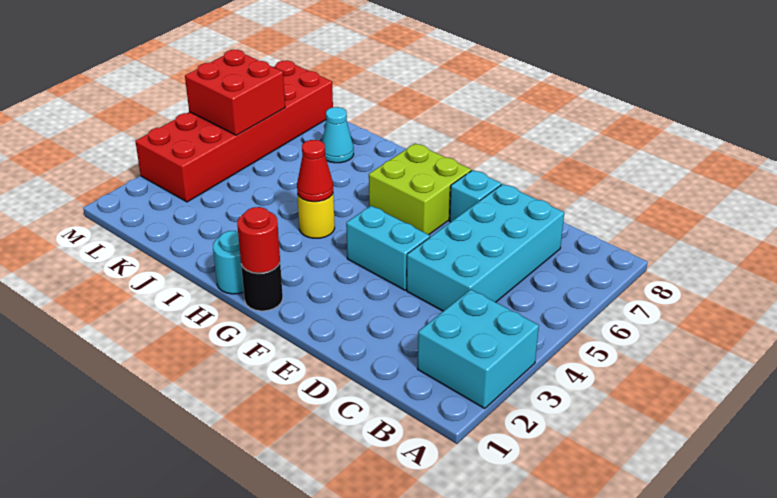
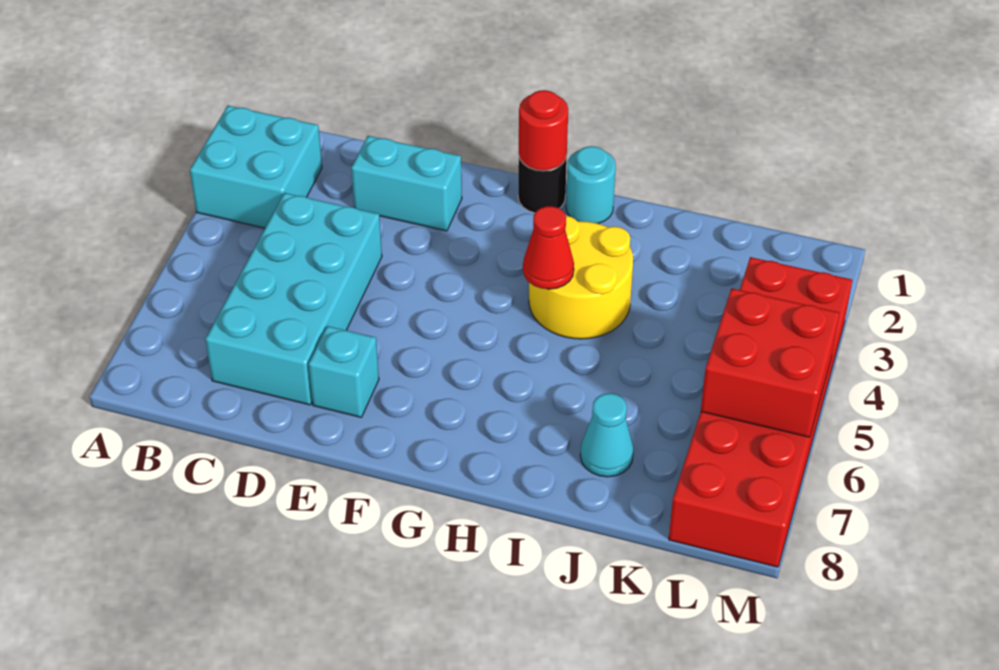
cyan brick E4:F4 level 1 -> cyan brick D2:E2 level 1
lime brick F6:G7 level 1 -> none
yellow round brick H4 level 1 -> yellow round brick H3:I4 level 1

